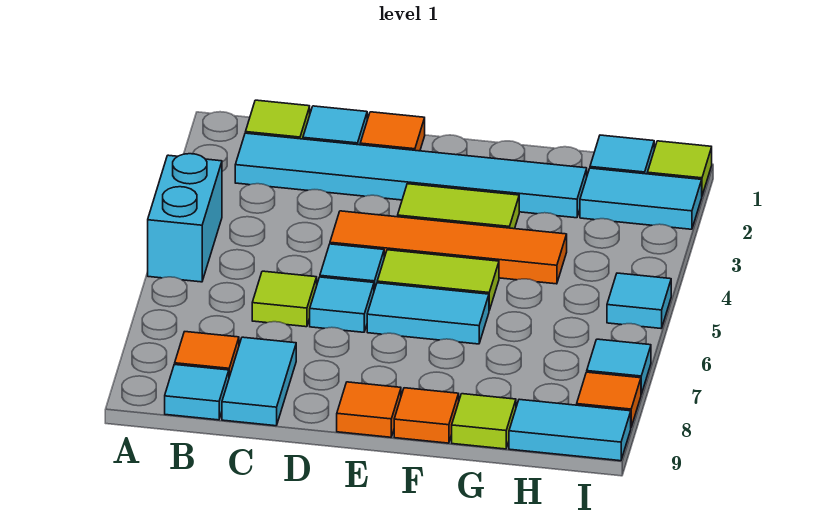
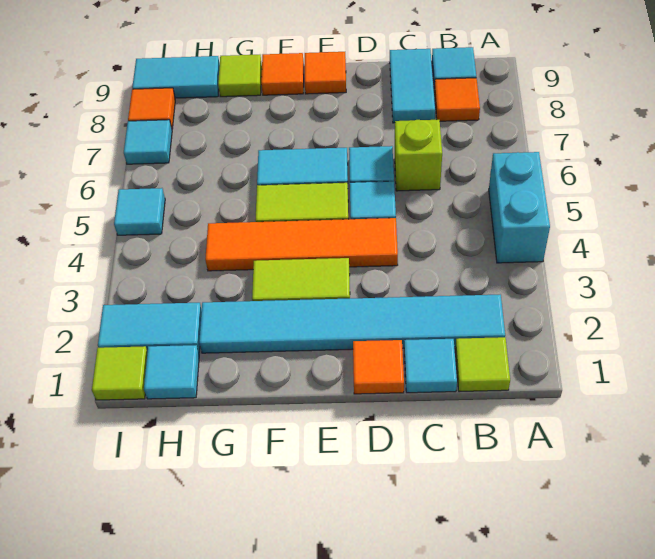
lime tile C6 level 1 -> lime brick C6 level 1

